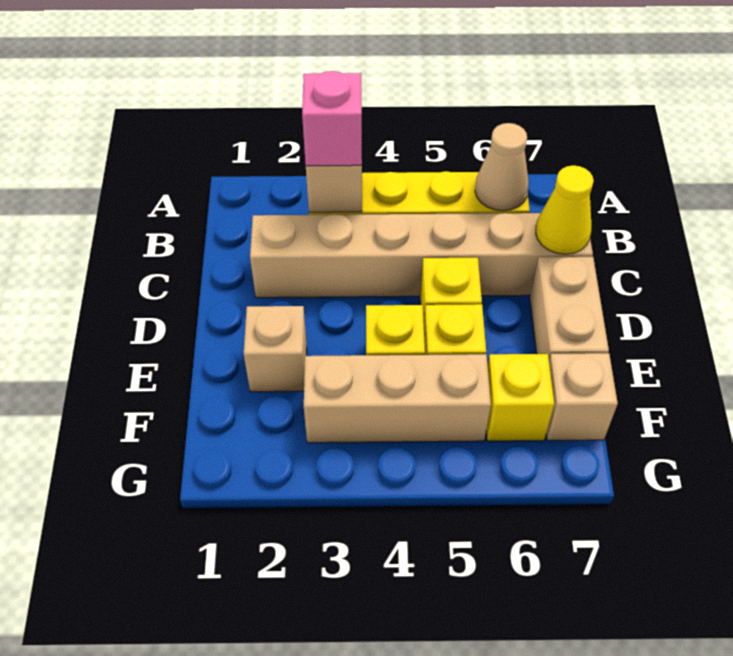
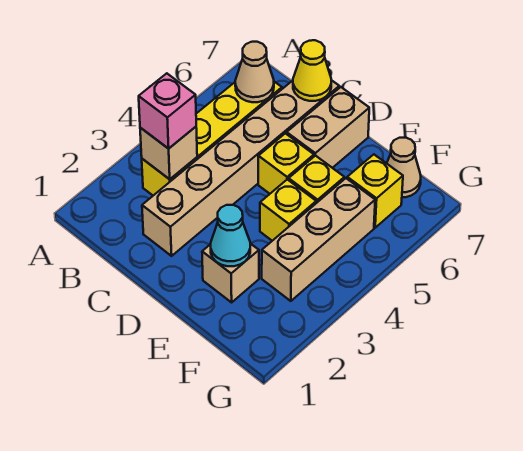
tan brick D7:E7 level 1 -> tan brick D6:D7 level 1
none -> cyan cone E2 level 2
tan brick F7 level 1 -> tan cone F7 level 1

